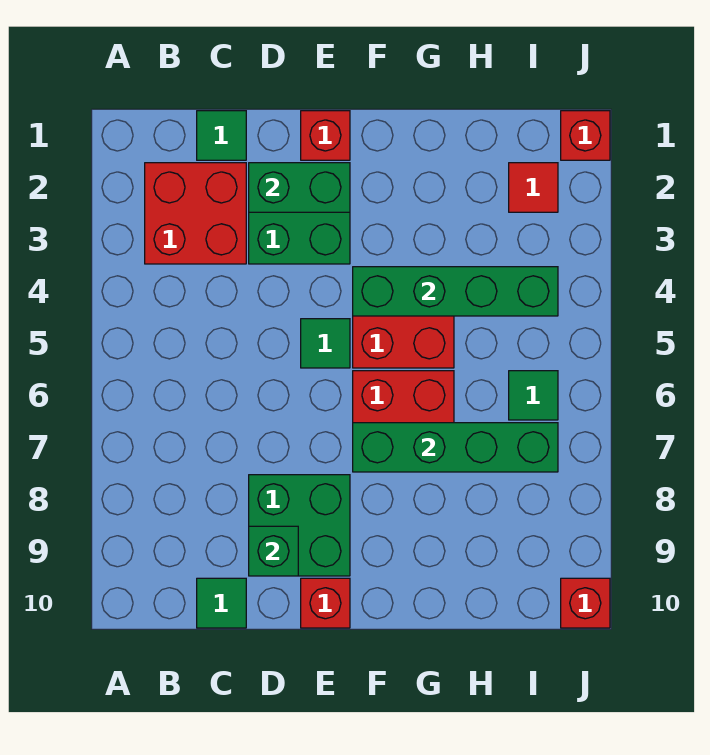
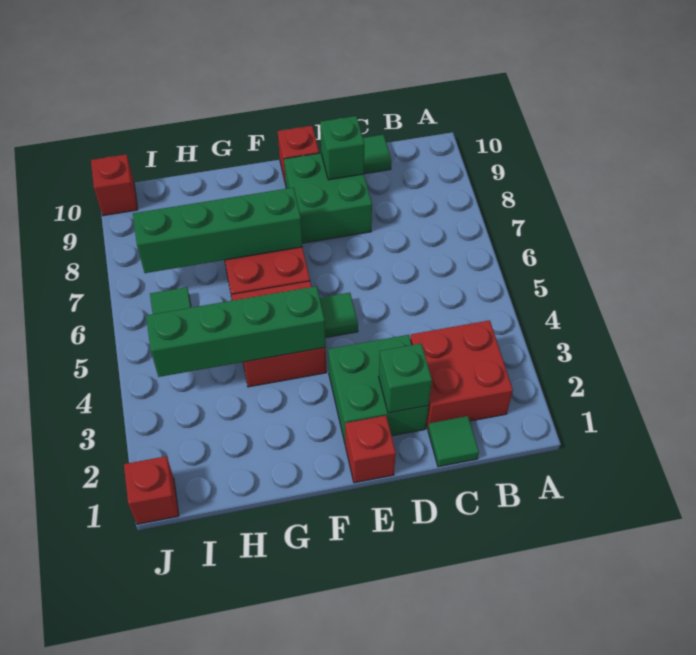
green brick D2:E2 level 2 -> green brick D2 level 2
red tile I2 level 1 -> none

